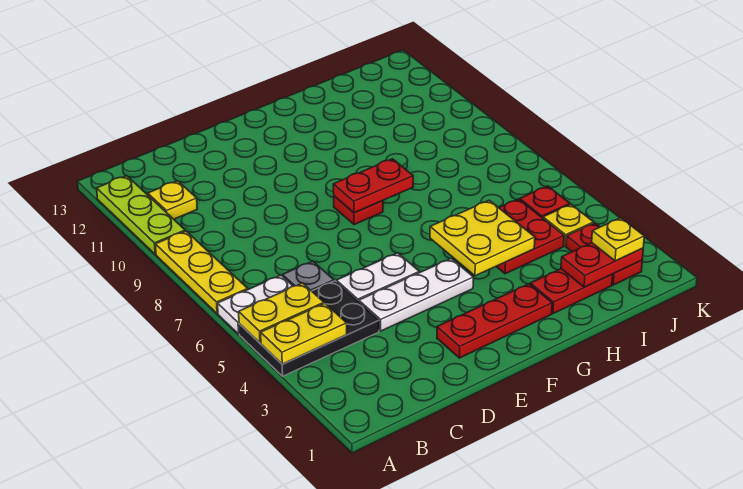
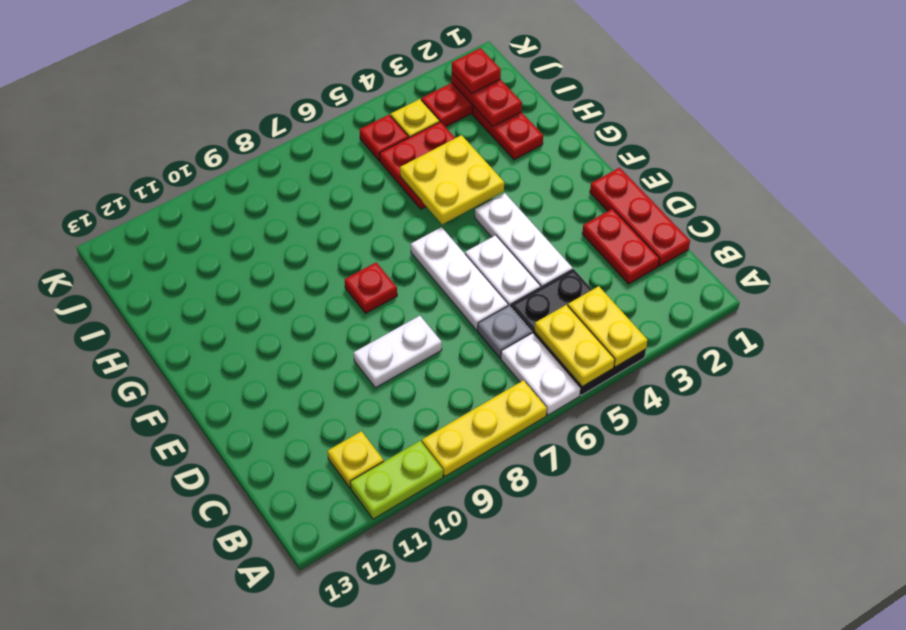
lime plate A10:A12 level 1 -> lime plate A10:A11 level 1
none -> white plate D6:F6 level 1
none -> white plate D8:D9 level 1
red plate E2:G2 level 1 -> red plate C1:E1 level 1
red plate F8:G8 level 2 -> red plate C2:D2 level 1
yellow plate J2 level 3 -> red plate J2 level 3

